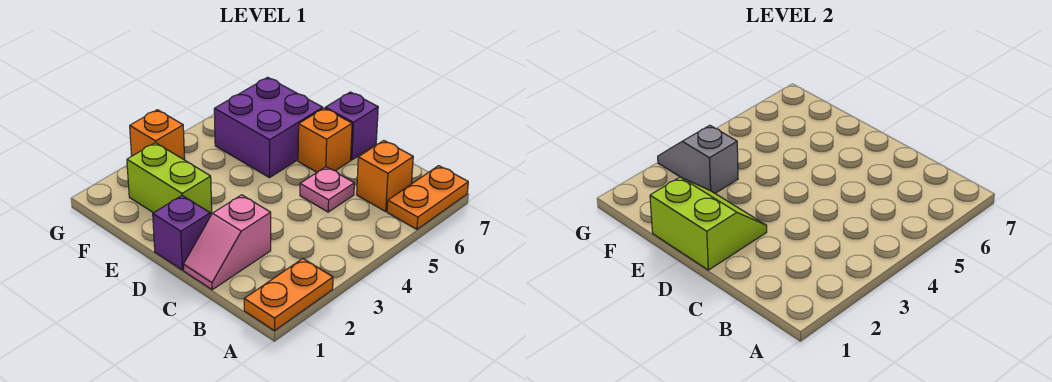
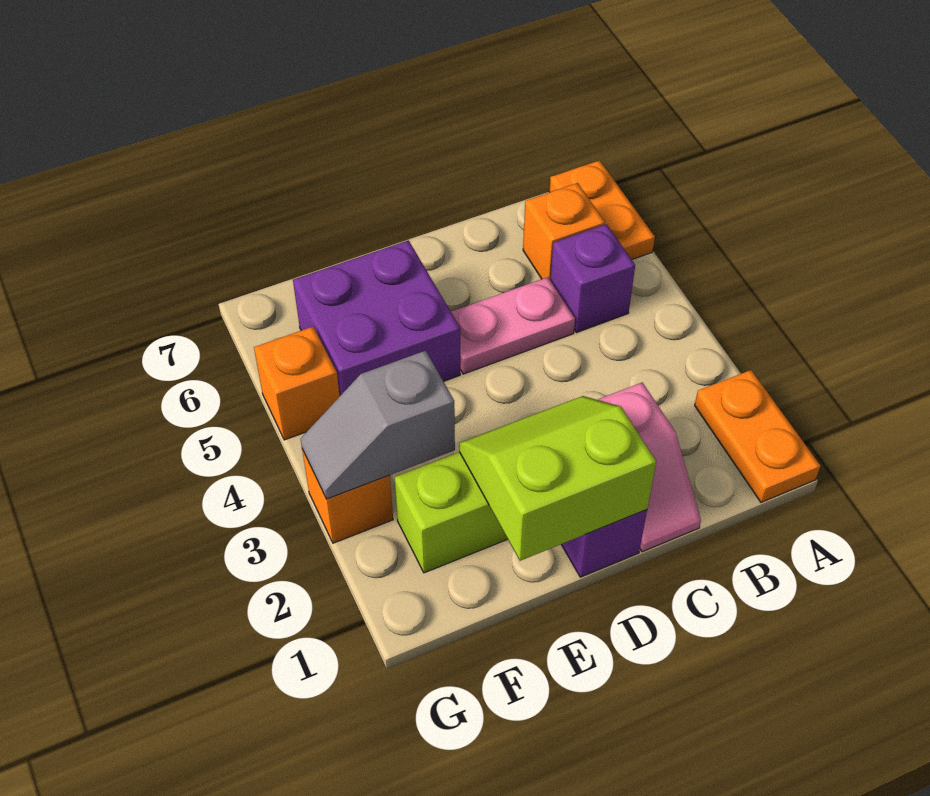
pink plate C5 level 1 -> pink plate C5:D5 level 1
orange brick D6 level 1 -> orange brick G5 level 1
purple brick D7 level 1 -> purple brick B5 level 1

